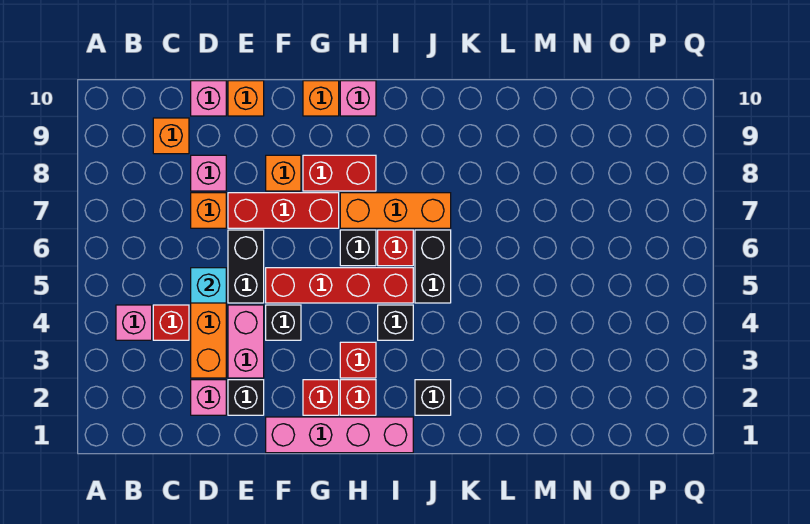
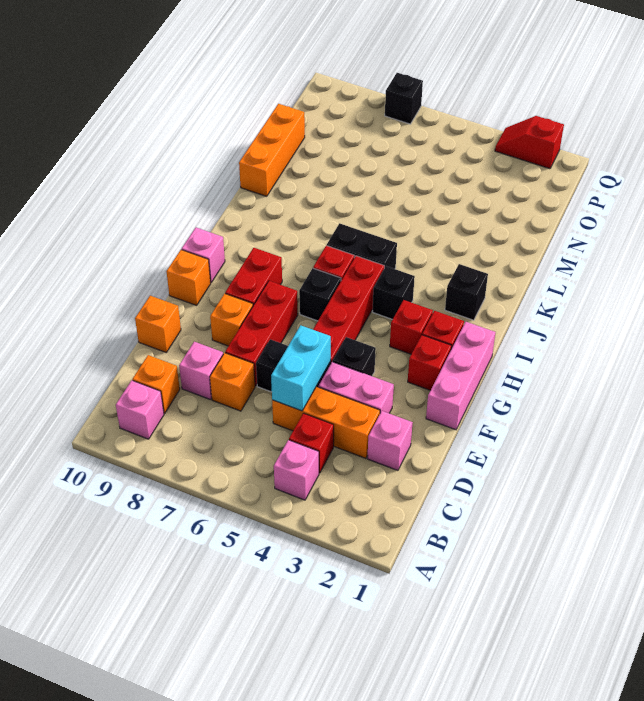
cyan brick D5 level 2 -> cyan brick D5:E5 level 2
pink brick D10 level 1 -> pink brick B9 level 1
black brick E2 level 1 -> black brick Q7 level 1
pink brick F1:I1 level 1 -> pink brick F1:H1 level 1
orange brick H7:J7 level 1 -> orange brick L10:N10 level 1
none -> red slope Q2:Q3 level 1 top 2

